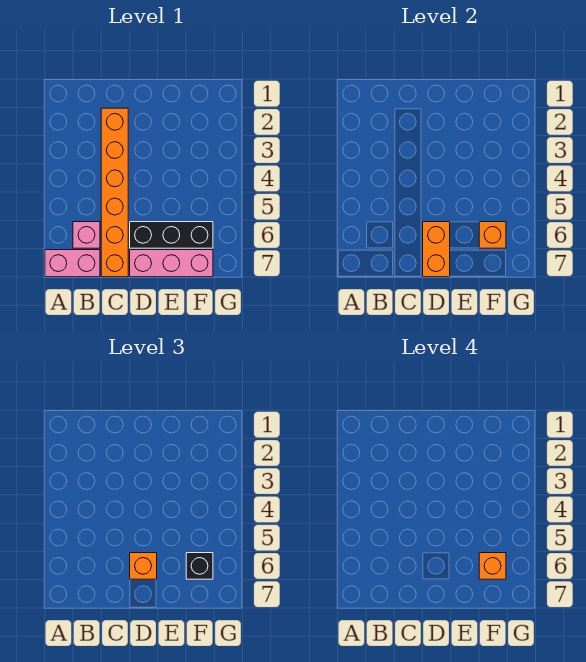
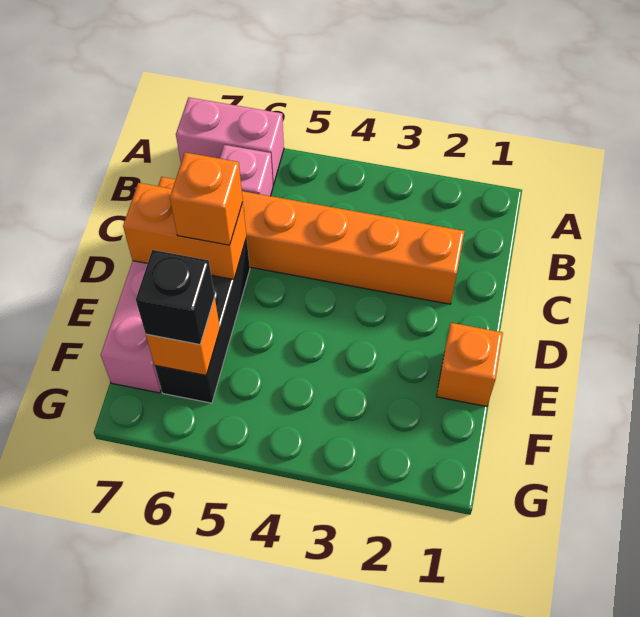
pink brick A7:B7 level 1 -> pink brick A6:A7 level 1
orange brick F6 level 4 -> orange brick E1 level 1

